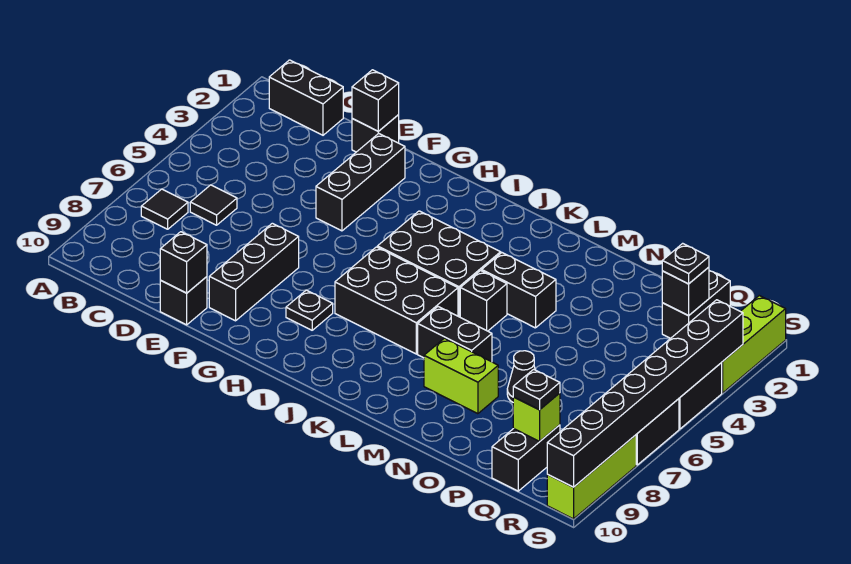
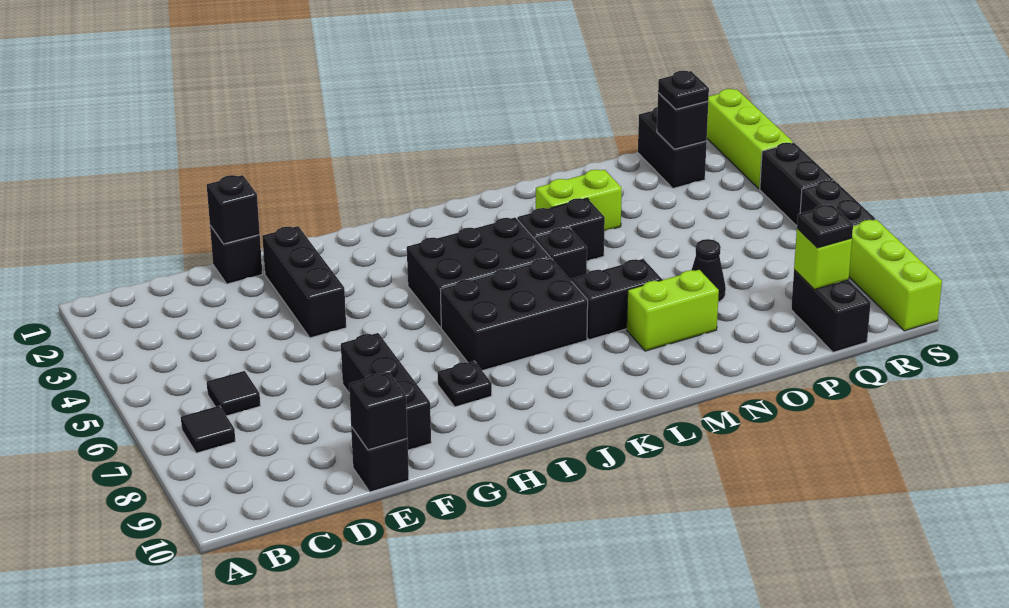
black brick B1:C1 level 1 -> none
none -> lime brick M3:N3 level 1
black brick S3:S10 level 2 -> none

